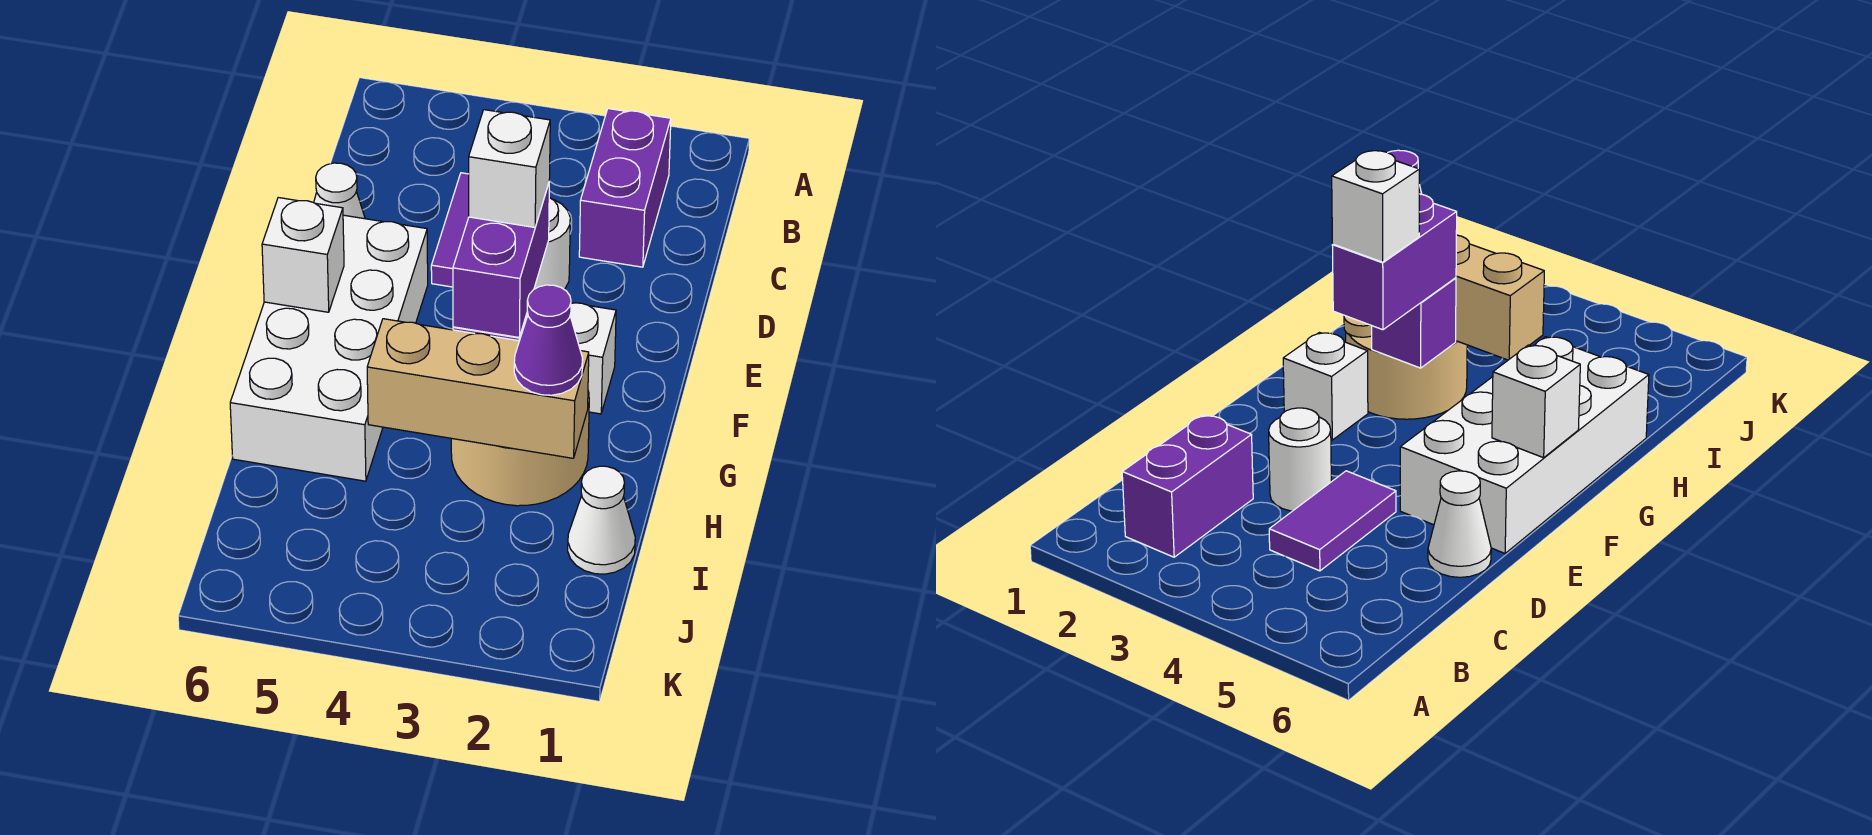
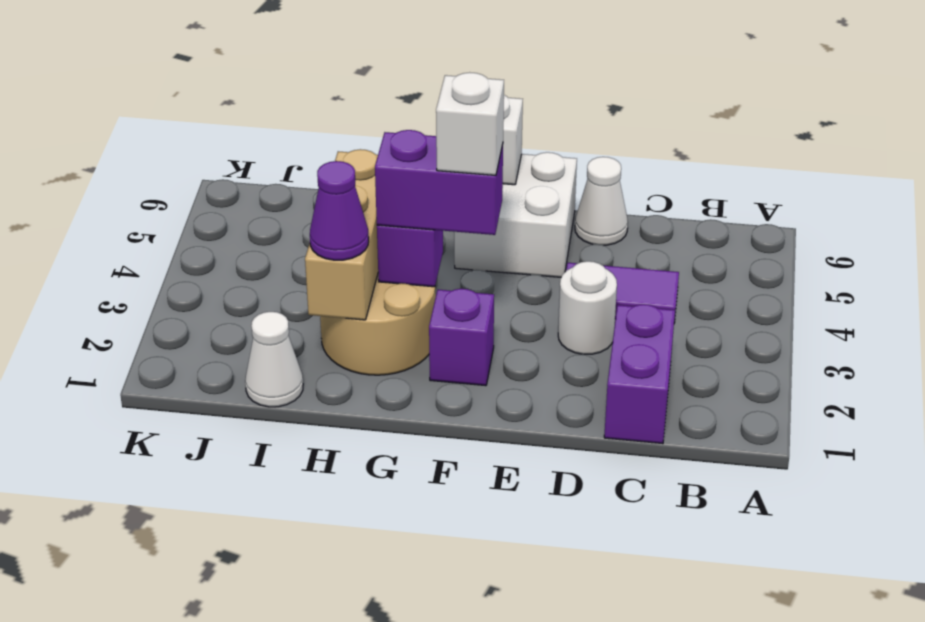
purple brick B2:C2 level 1 -> purple brick C1:C2 level 1
white brick E5:H6 level 1 -> white brick E5:F6 level 1
white brick F2 level 1 -> purple brick F2 level 1

